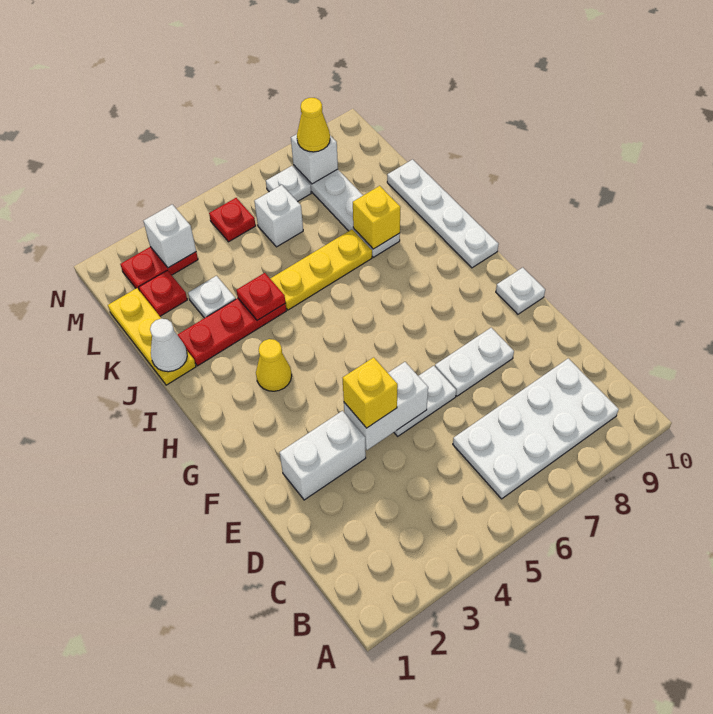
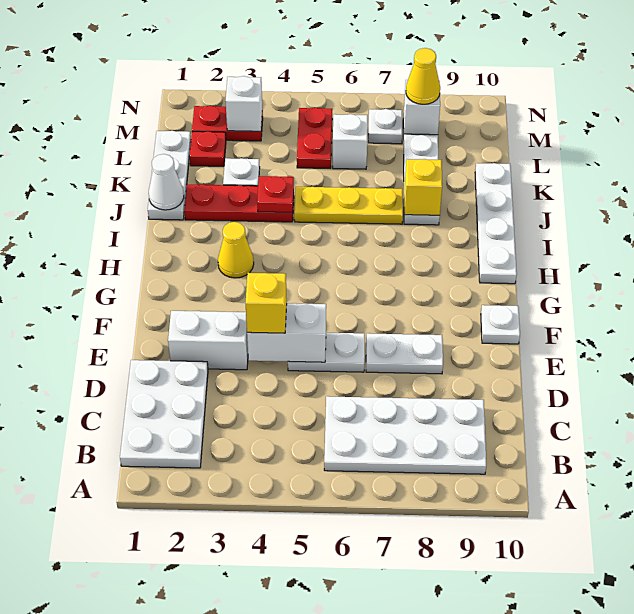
none -> white plate B1:D2 level 1
yellow plate J1:L1 level 1 -> white plate J1:L1 level 1
red plate M5 level 1 -> red plate L5:M5 level 1

